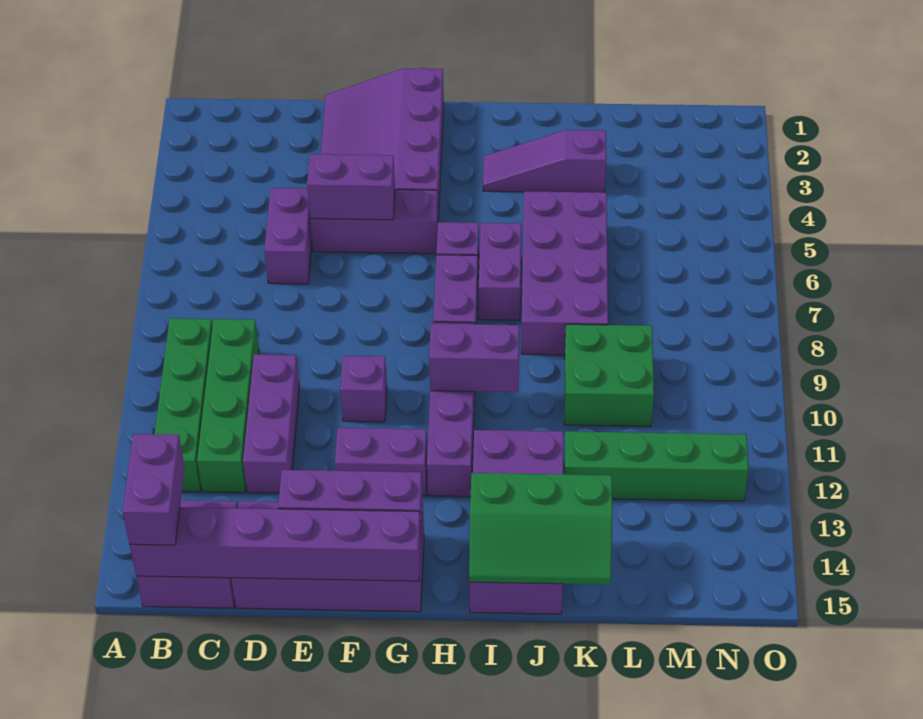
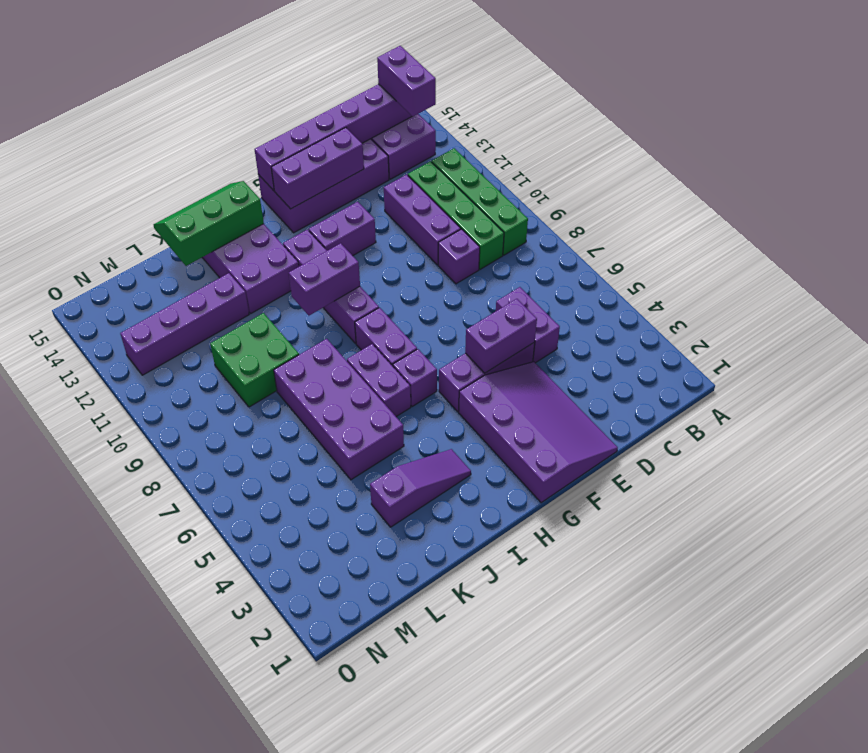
purple brick F10 level 1 -> purple brick D9 level 1
green brick K12:N12 level 1 -> purple brick K12:N12 level 1

